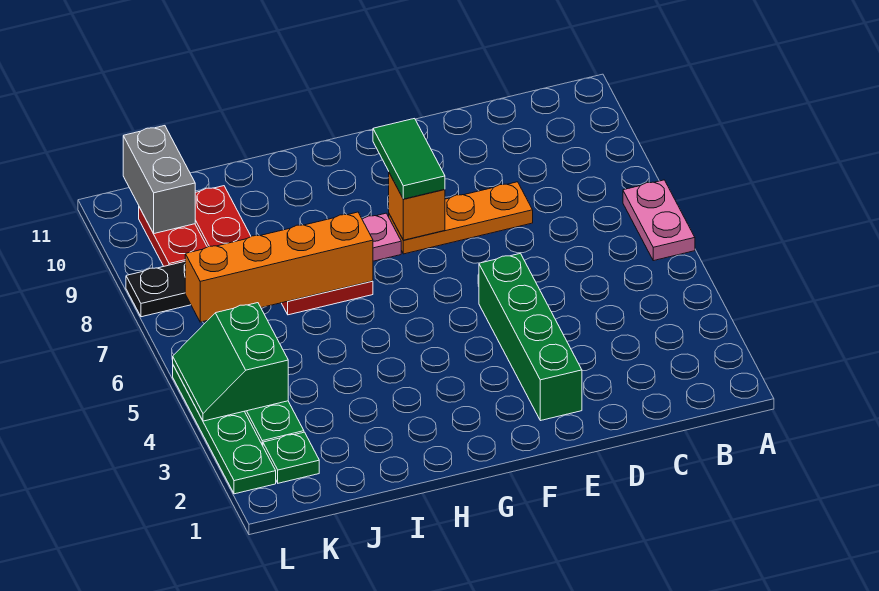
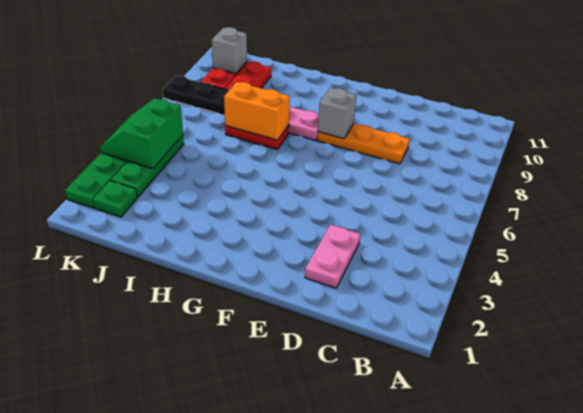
pink plate A6:A7 level 1 -> pink plate D2:D3 level 1
green brick E2:E5 level 1 -> none
orange brick F8 level 2 -> grey brick F8 level 2
green tile F8:F9 level 3 -> none
orange brick H7:K7 level 2 -> orange brick H7:I7 level 2
grey brick K10:K11 level 2 -> grey brick K10 level 2

